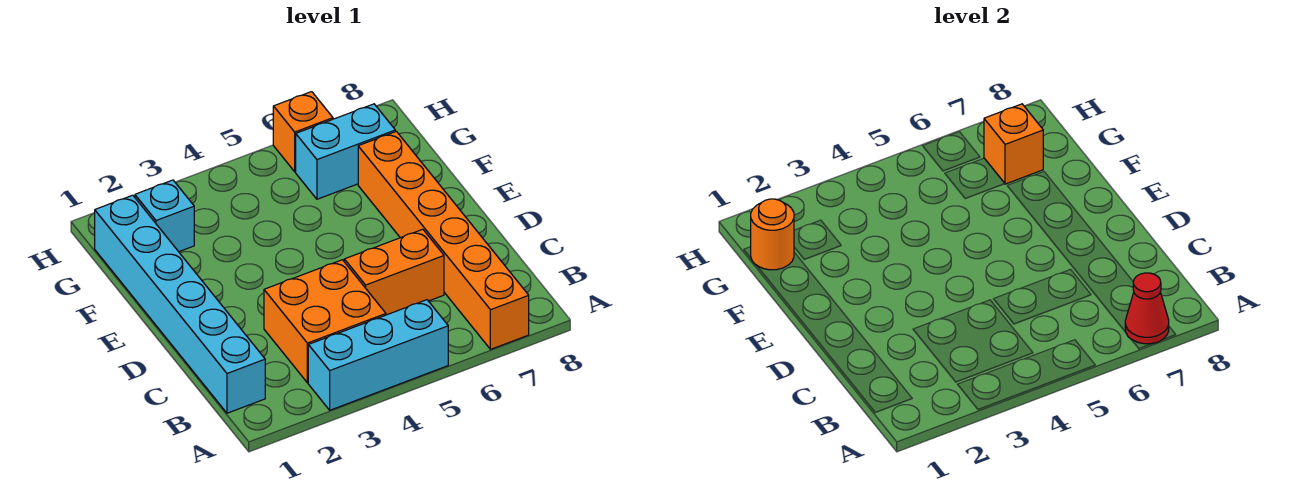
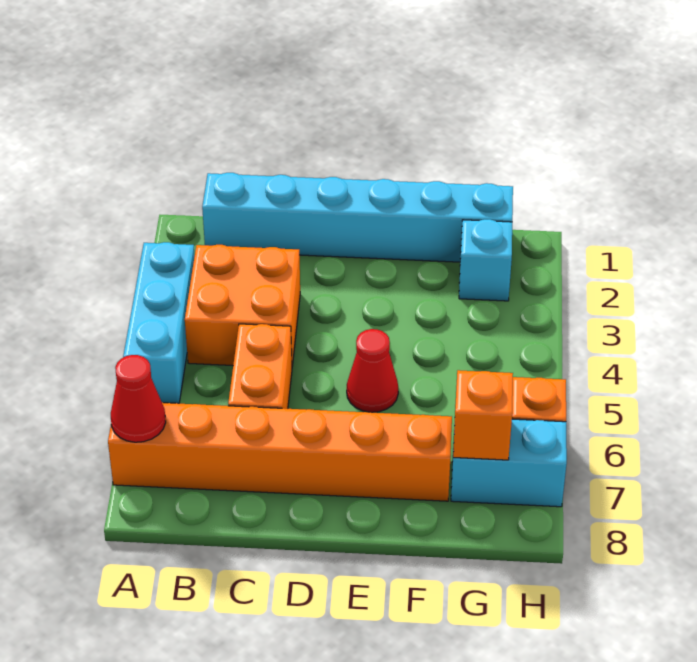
none -> red cone E5 level 1
orange round brick G1 level 2 -> none
cyan brick G6:G7 level 1 -> cyan brick G7:H7 level 1

